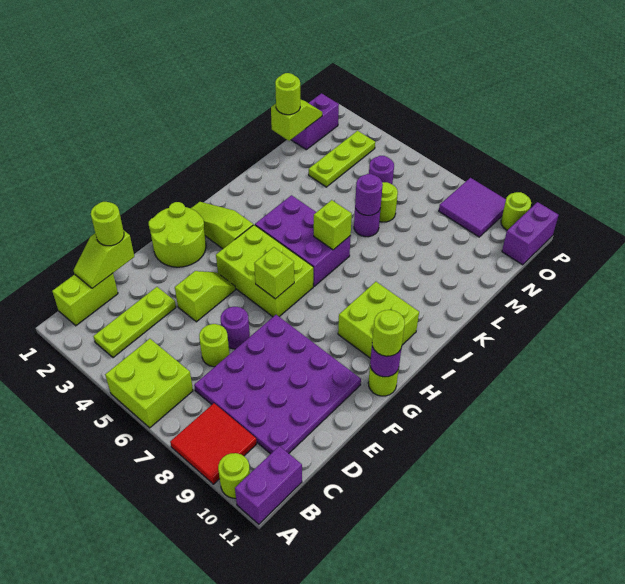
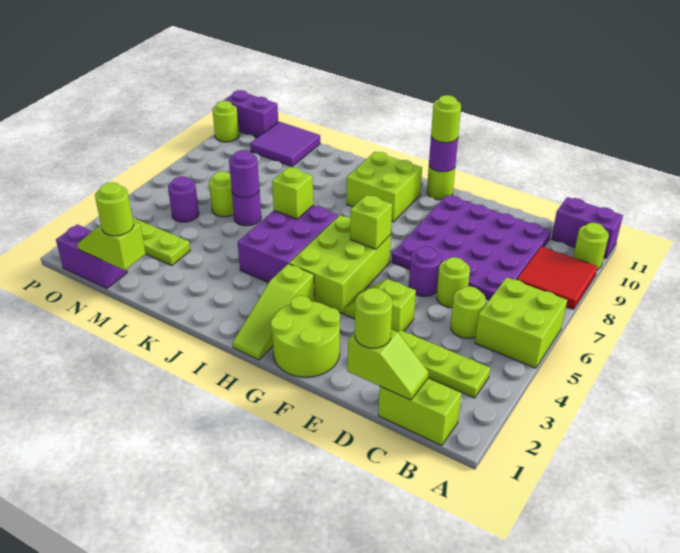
none -> lime round brick C5 level 1
purple tile O8:P9 level 1 -> purple tile M10:N11 level 1

